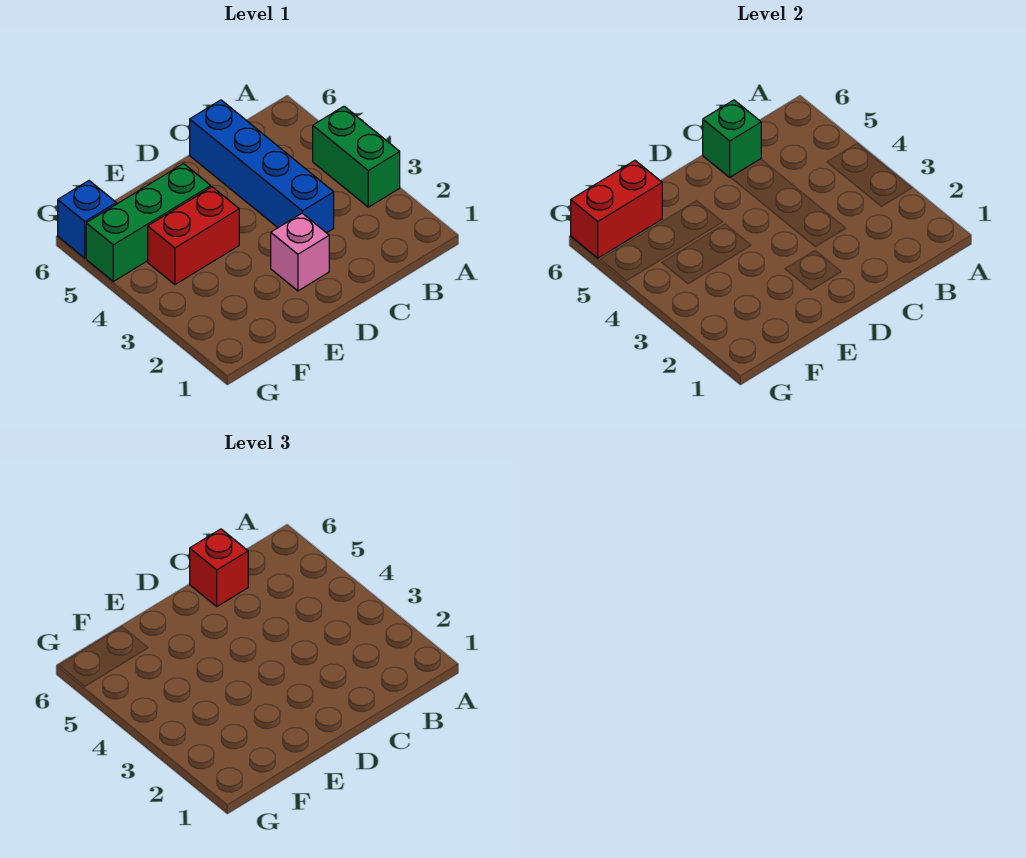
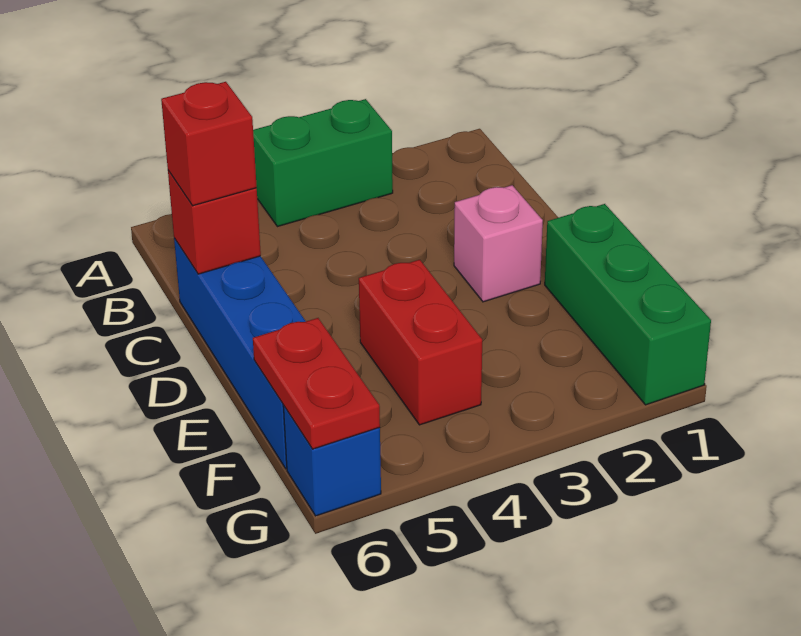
blue brick C3:C6 level 1 -> blue brick C6:F6 level 1
green brick C6 level 2 -> red brick C6 level 2
green brick E5:G5 level 1 -> green brick E1:G1 level 1
red brick F6:G6 level 2 -> red plate F6:G6 level 2

